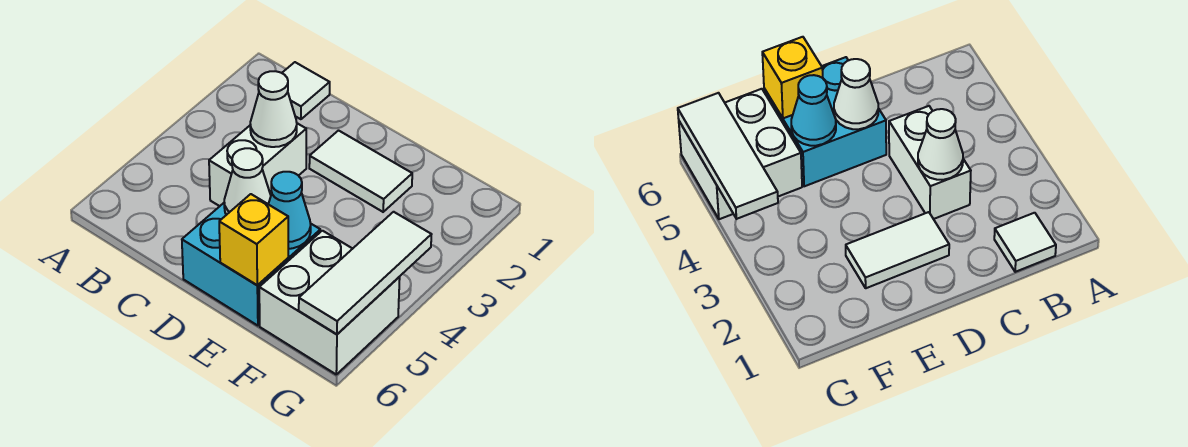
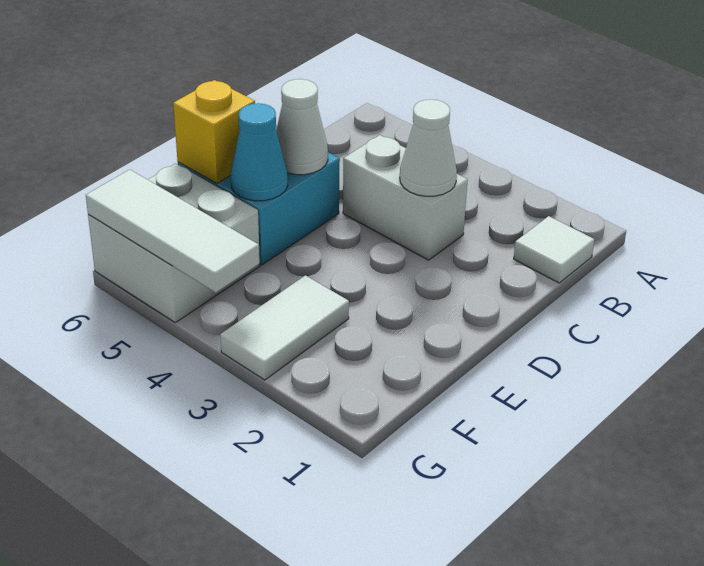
white tile D2:E2 level 1 -> white tile F3:G3 level 1

